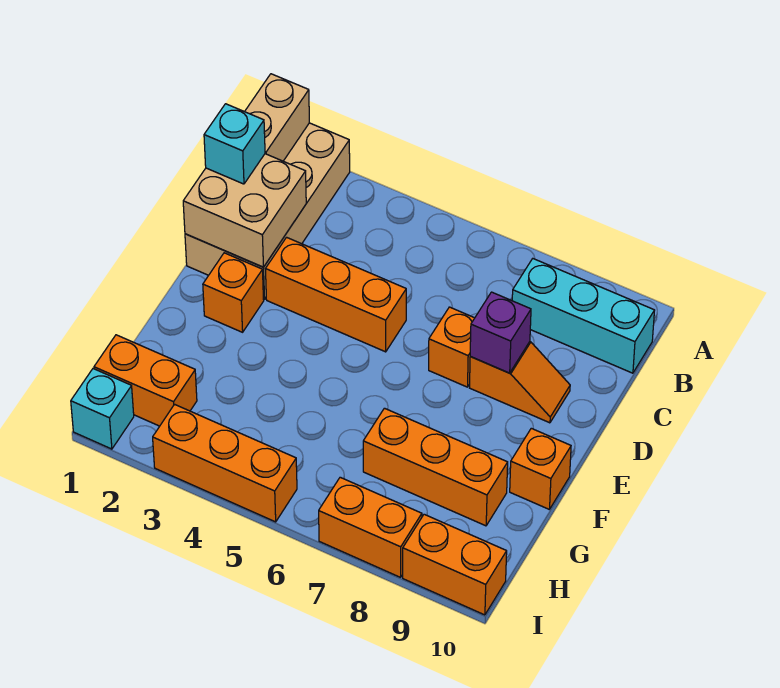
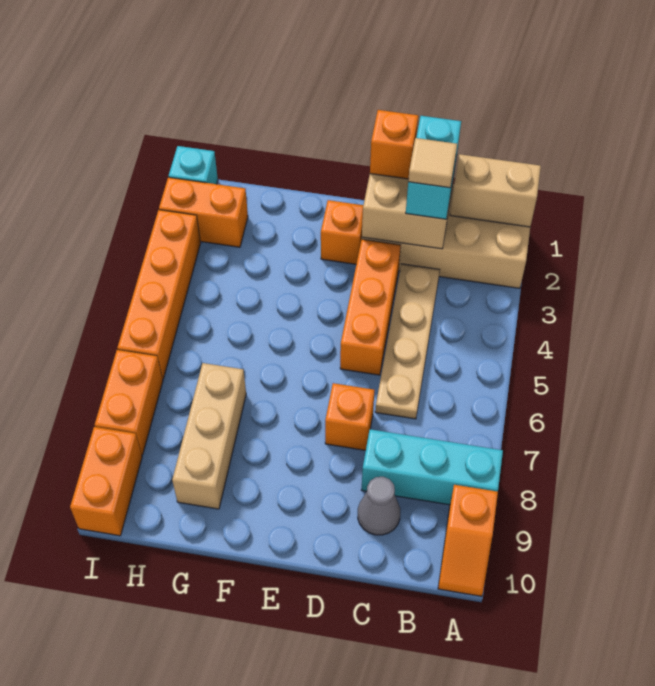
cyan brick B8:B10 level 1 -> cyan brick A8:C8 level 1
cyan brick C1 level 3 -> cyan brick C1:C2 level 3
none -> tan tile C2 level 4
none -> tan plate C3:C6 level 1
none -> grey cone C9 level 1
orange slope D8:D9 level 1 top 8 -> orange slope A9:A10 level 1 top 9
purple brick D8 level 2 -> none
orange brick F10 level 1 -> orange brick D1 level 3
orange brick G7:G9 level 1 -> tan brick G7:G9 level 1
orange brick H1:H2 level 1 -> orange brick H2:I2 level 1
orange brick I3:I5 level 1 -> orange brick I3:I6 level 1

